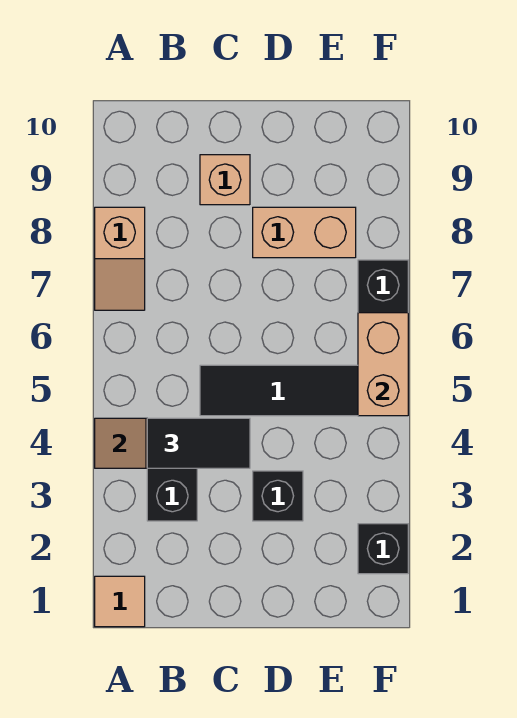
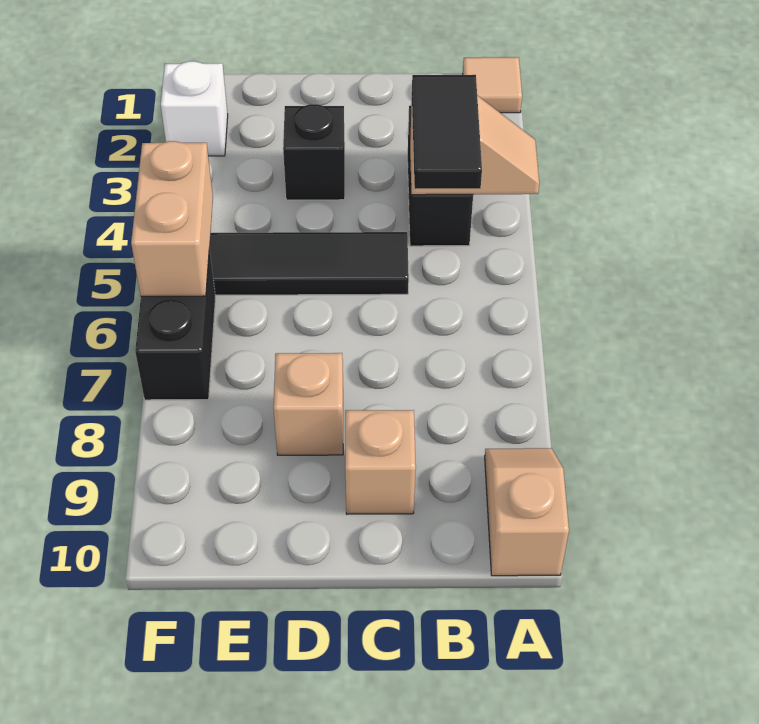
tan slope A7:A8 level 1 top 8 -> tan slope A9:A10 level 1 top 10
black tile B4:C4 level 3 -> black tile B4:B5 level 3
tan brick D8:E8 level 1 -> tan brick D8 level 1
black brick F2 level 1 -> white brick F2 level 1

